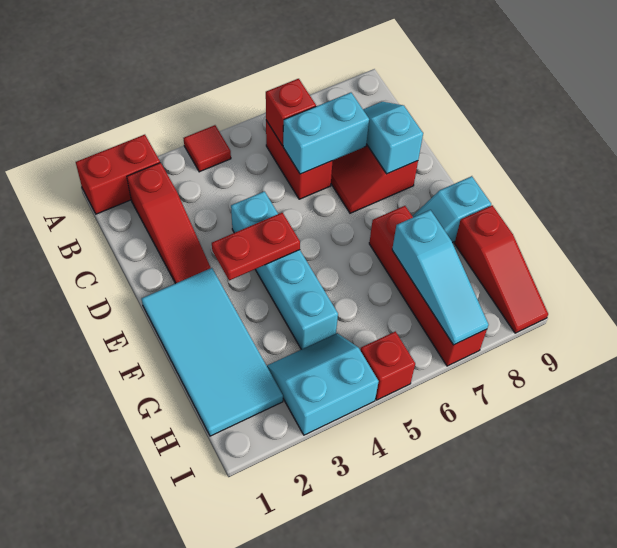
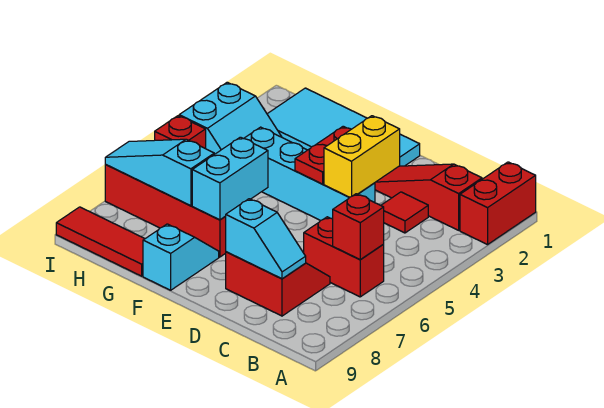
red tile A4 level 1 -> red tile C3 level 1
cyan brick C6:C7 level 2 -> cyan brick F6:F7 level 2
none -> yellow brick D3:D4 level 2
red slope G9:I9 level 1 top G -> red tile G9:I9 level 1

